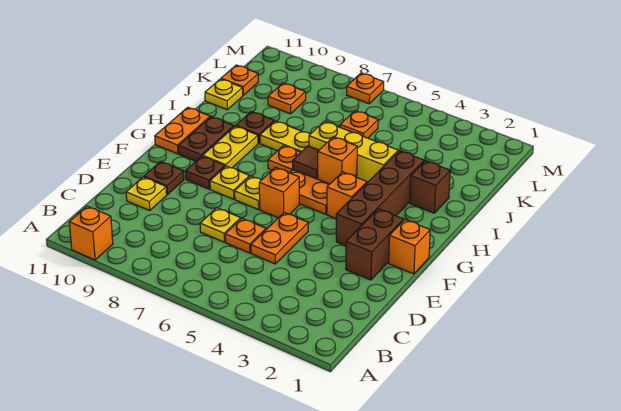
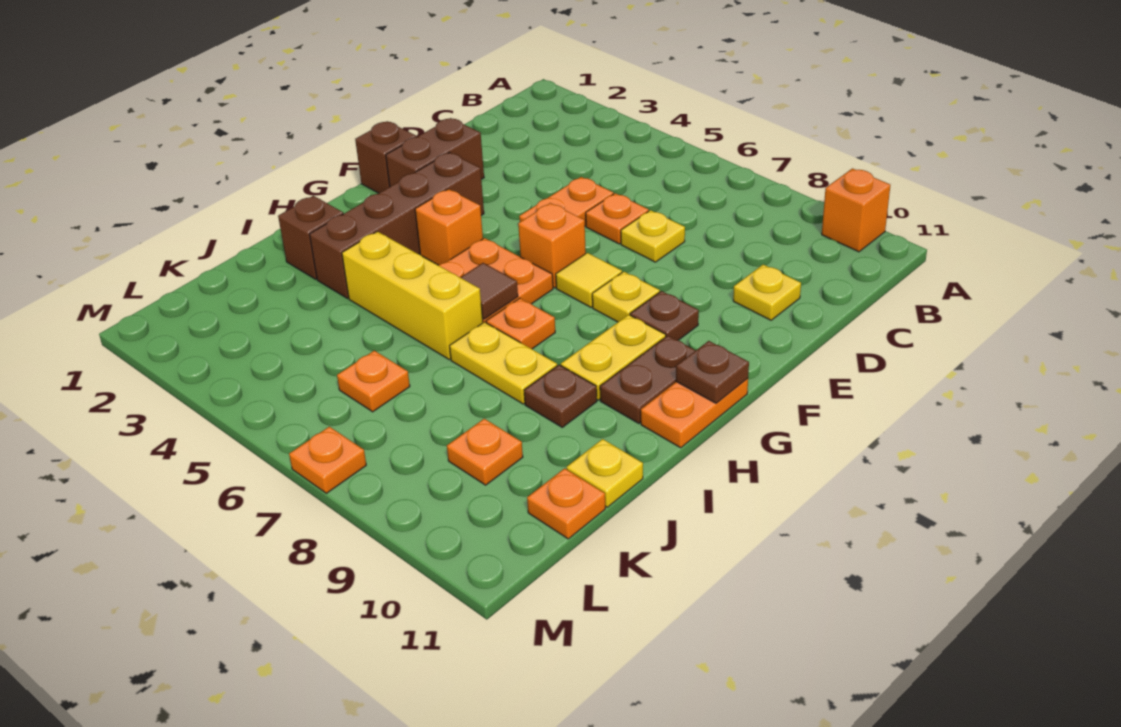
brown plate E10 level 1 -> brown plate G11 level 2
orange brick F1 level 1 -> brown brick F1 level 1
yellow plate F7 level 1 -> yellow tile F7 level 1
orange brick H5 level 2 -> none

